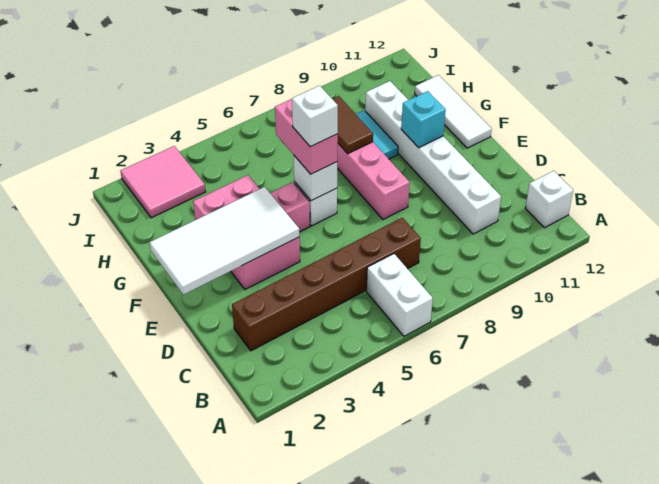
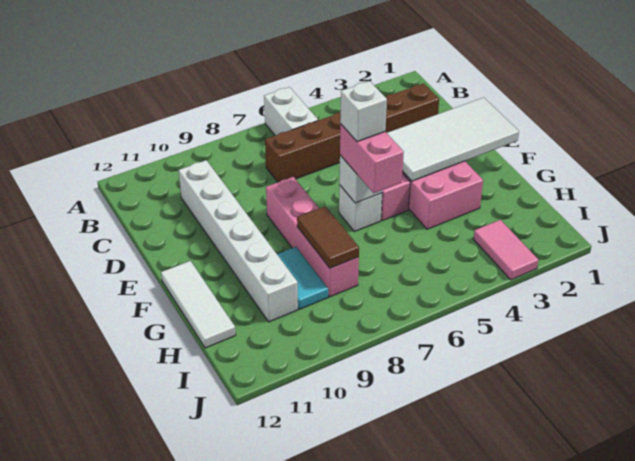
white brick B12 level 1 -> none
cyan brick F10 level 2 -> none
pink tile I2:J3 level 1 -> pink tile I3:J3 level 1

